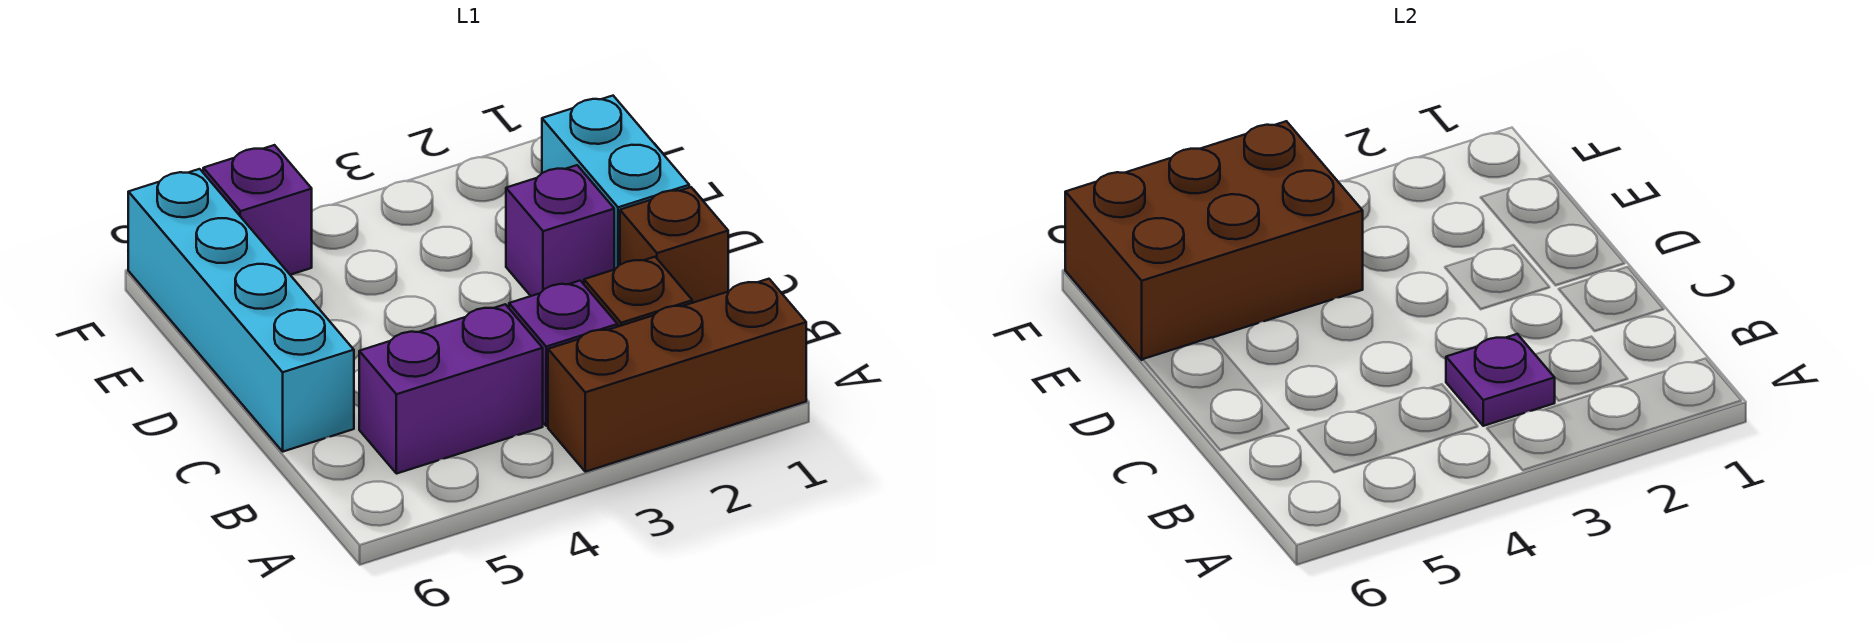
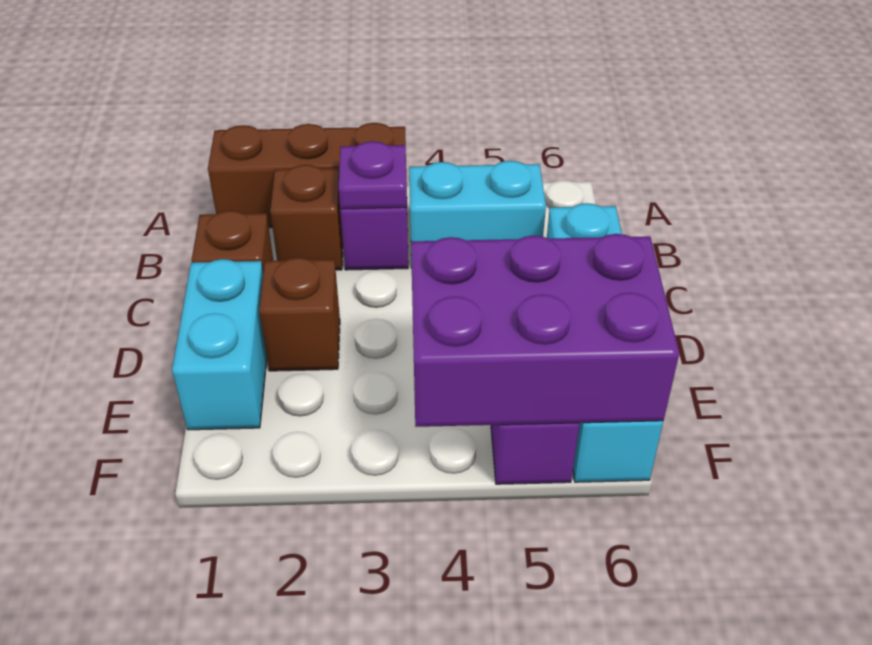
purple brick B4:B5 level 1 -> cyan brick B4:B5 level 1
purple brick D2 level 1 -> brown brick D2 level 1
brown brick E4:F6 level 2 -> purple brick E4:F6 level 2

